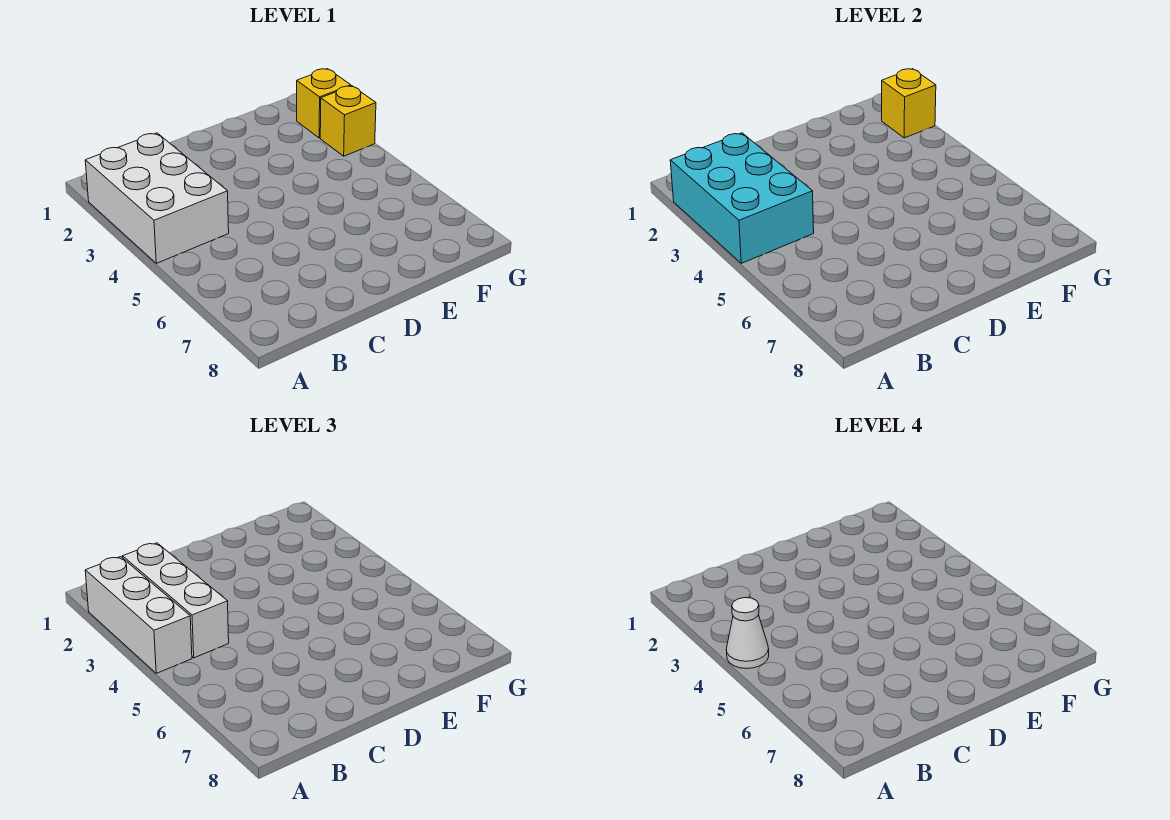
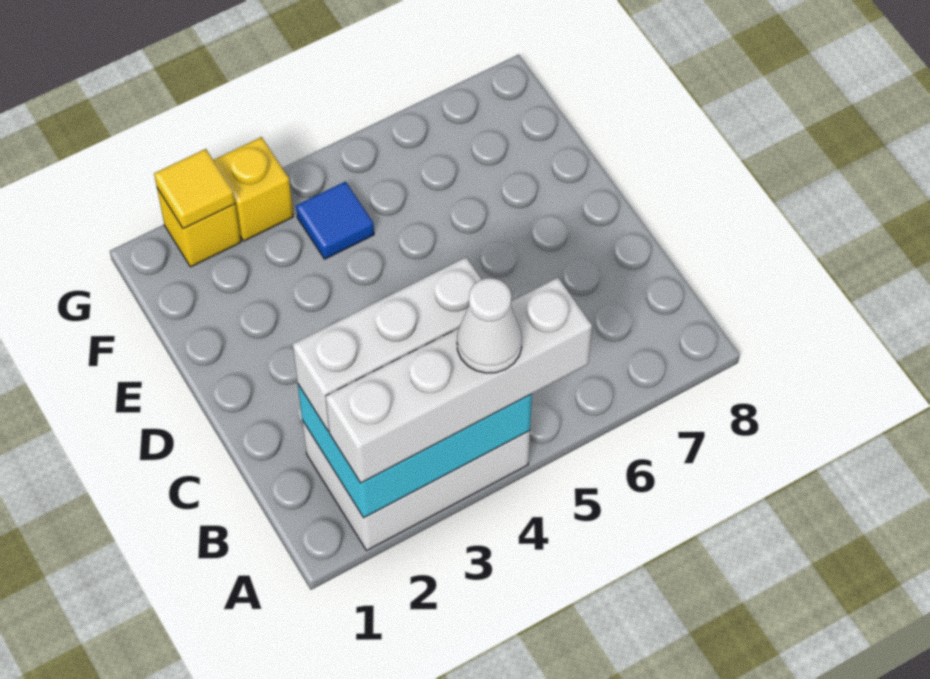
white brick A2:A4 level 3 -> white brick A2:A5 level 3
none -> blue tile F4 level 1
yellow brick G2 level 2 -> yellow tile G2 level 2

